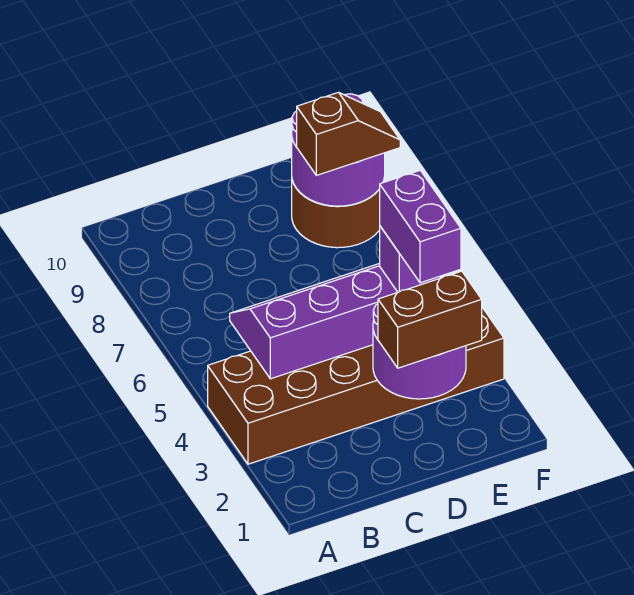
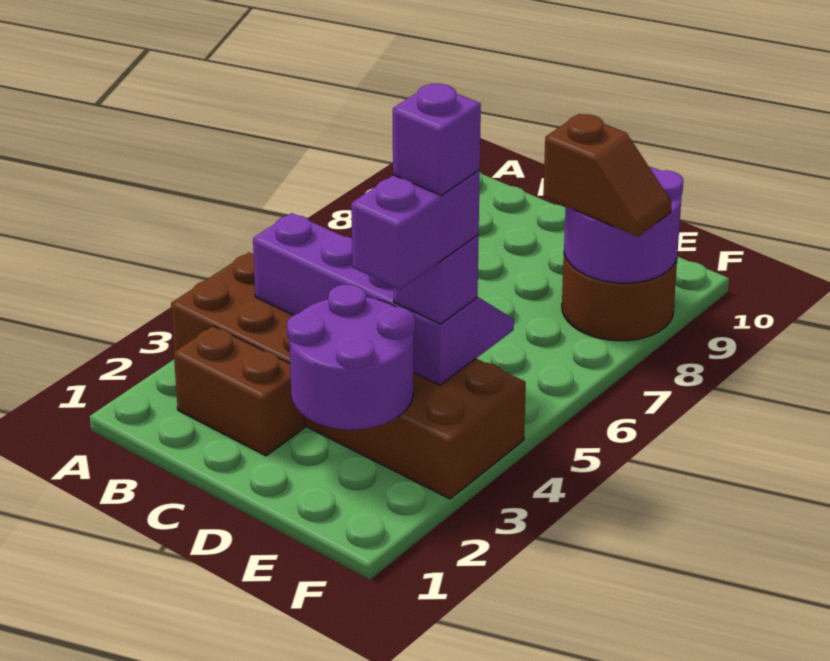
brown brick D2:E2 level 3 -> brown brick B2:C2 level 1
none -> purple brick E4 level 5

